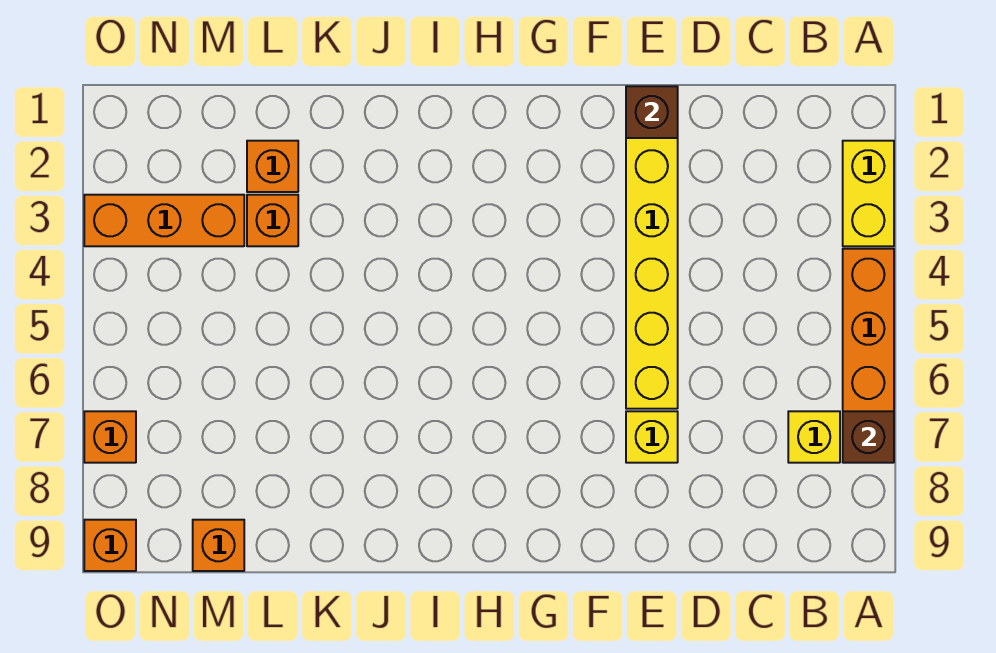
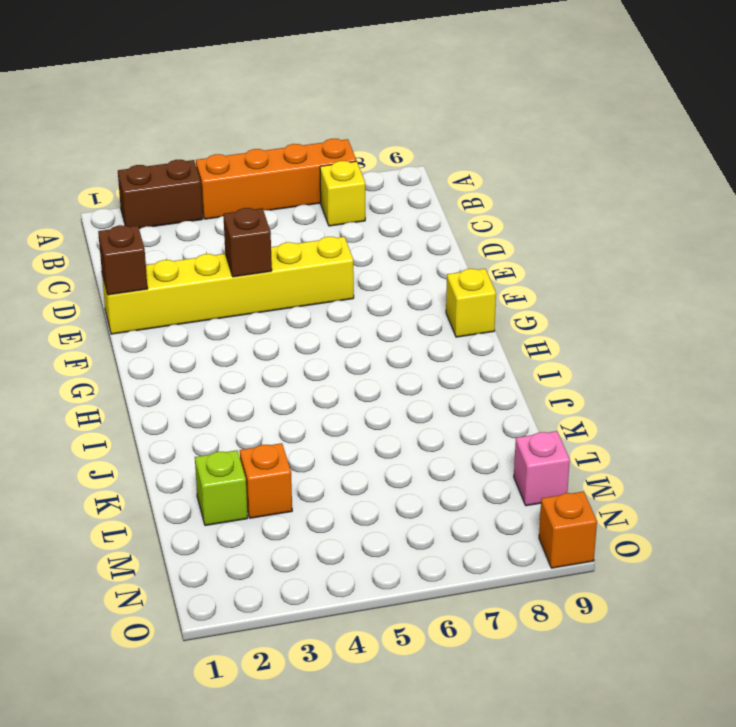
yellow brick A2:A3 level 1 -> brown brick A2:A3 level 1
brown brick A7 level 2 -> brown brick E4 level 2
yellow brick E7 level 1 -> yellow brick G9 level 1
orange brick L2 level 1 -> lime brick L2 level 1
orange brick M3:O3 level 1 -> none
orange brick M9 level 1 -> pink brick M9 level 1
orange brick O7 level 1 -> none

